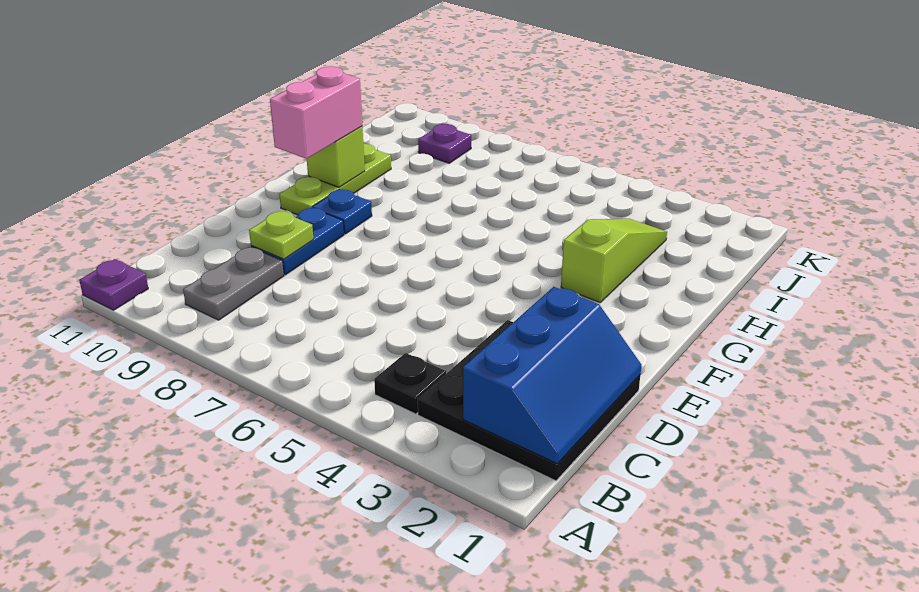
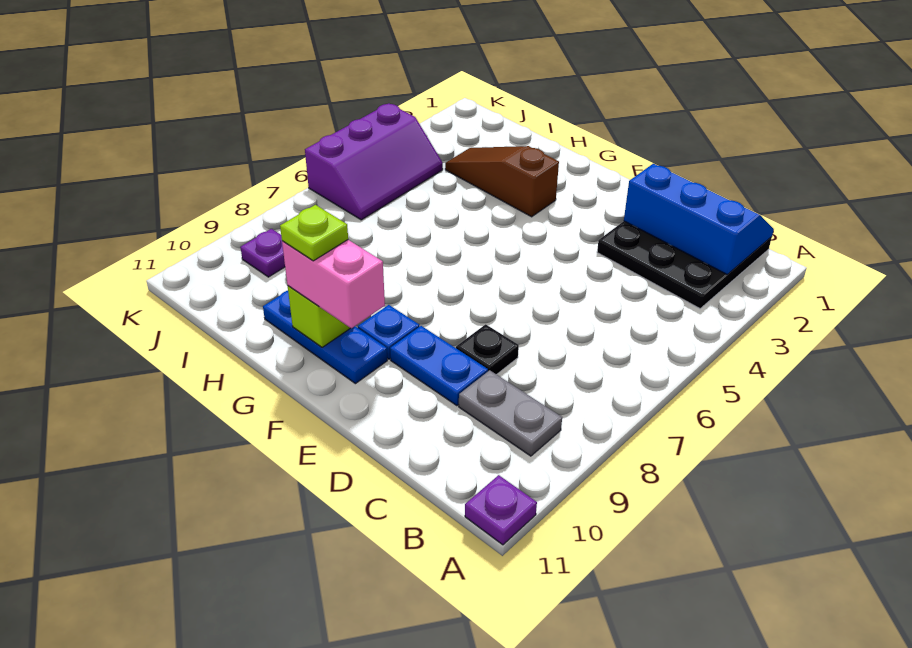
black plate B4 level 1 -> black plate D8 level 1
lime plate D9 level 2 -> lime plate G10 level 4
lime plate F10:H10 level 1 -> blue plate F10:H10 level 1
lime slope G3:I3 level 1 top G -> brown slope G3:I3 level 1 top G
none -> purple slope J4:K6 level 1 top K

